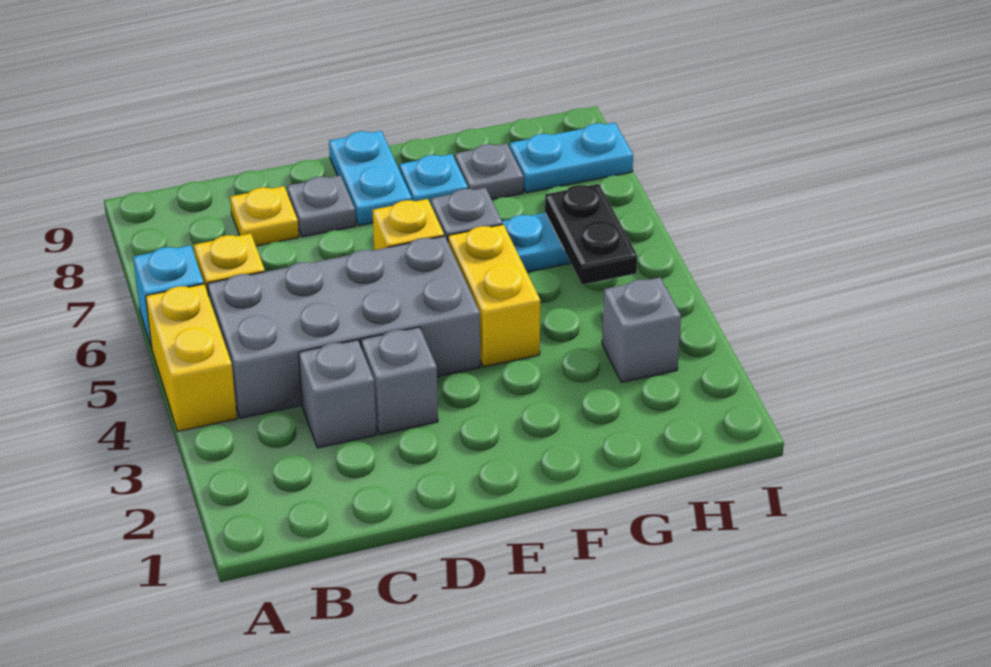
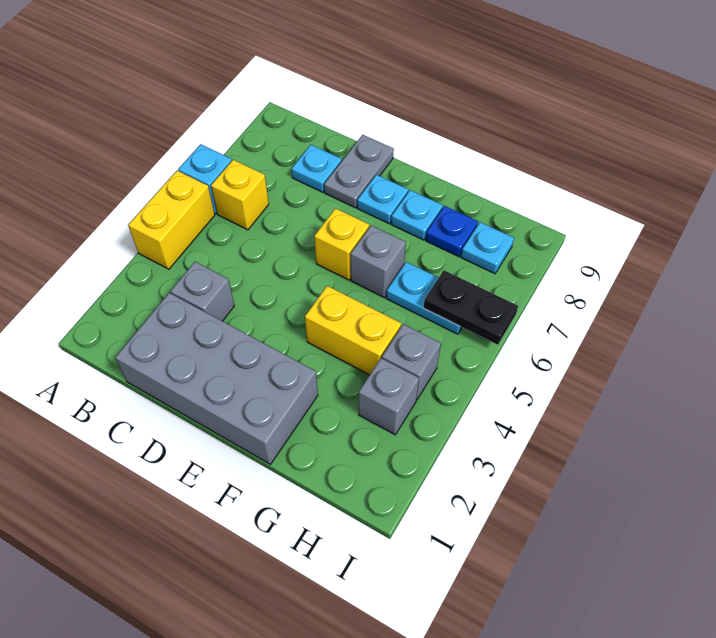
grey brick B4:E5 level 1 -> grey brick C1:F2 level 1
yellow plate C8 level 1 -> cyan plate C8 level 1
grey brick D3 level 1 -> grey brick H4 level 1
grey plate D8 level 1 -> grey plate D8:D9 level 1
cyan plate E8:E9 level 1 -> cyan plate E8 level 1
yellow brick F4:F5 level 1 -> yellow brick F4:G4 level 1
grey plate G8 level 1 -> blue plate G8 level 1
black plate H5:H6 level 2 -> black plate H6:I6 level 2
cyan plate H8:I8 level 1 -> cyan plate H8 level 1

